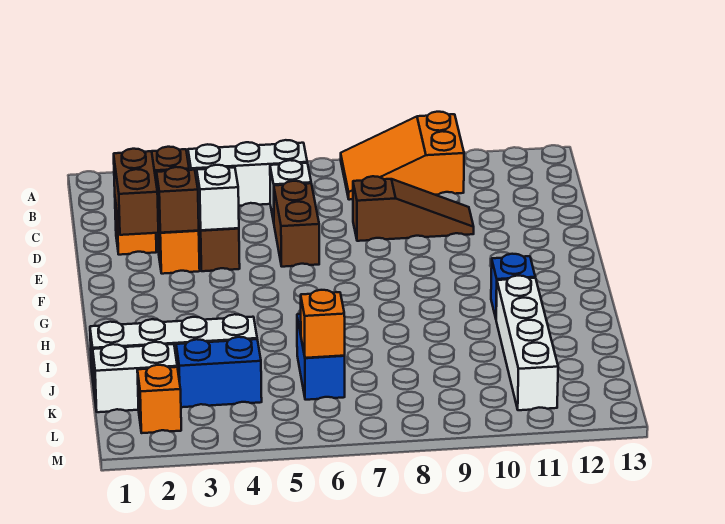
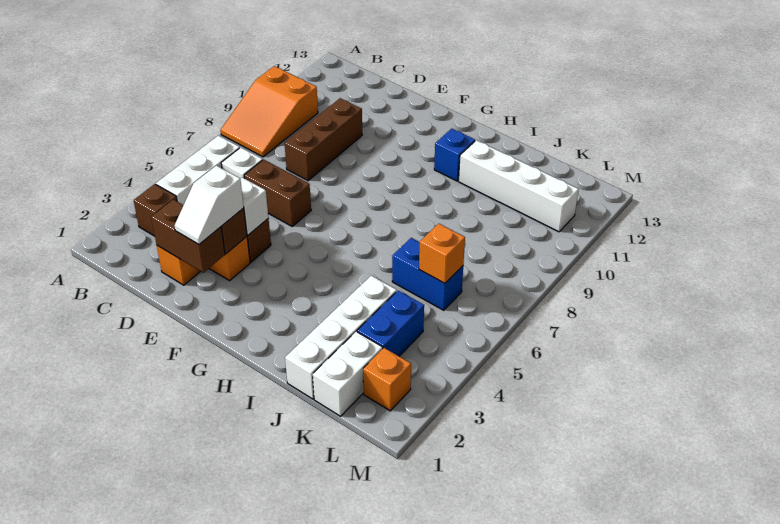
brown slope D8:D10 level 1 top 8 -> brown brick D8:D10 level 1
none -> white slope E2:E3 level 3 top 3

